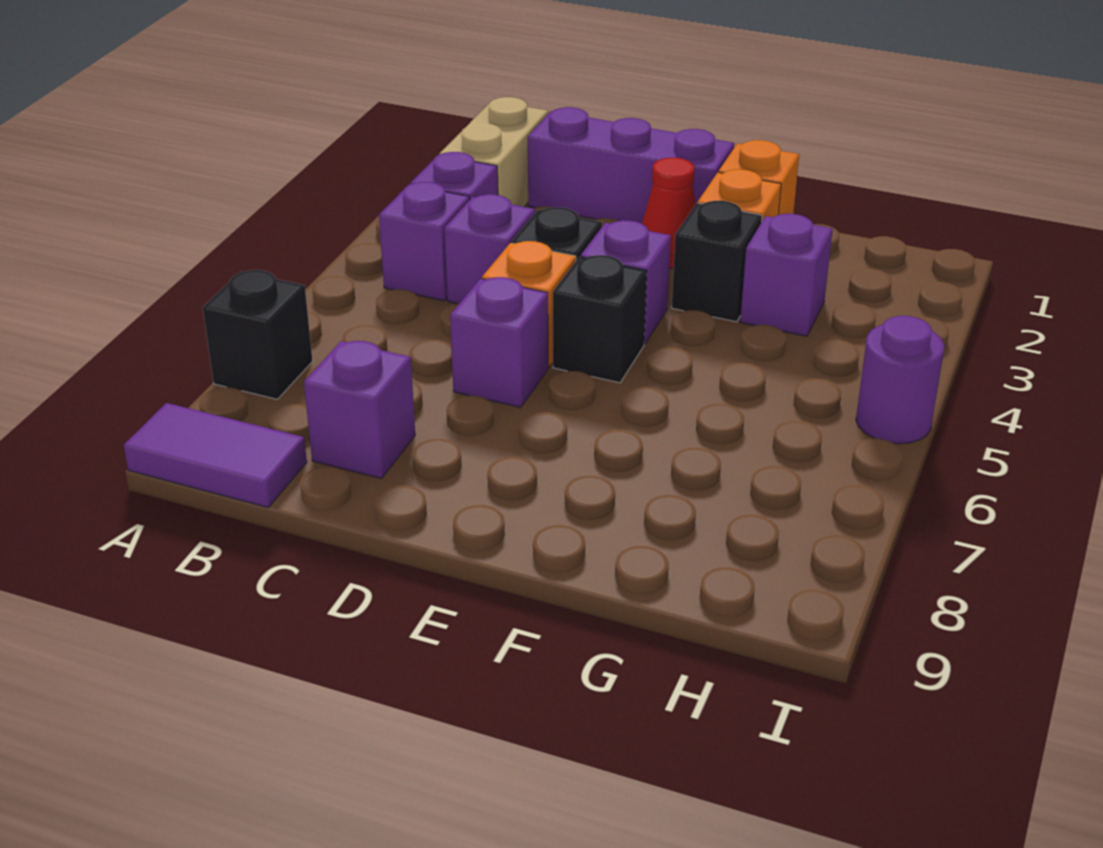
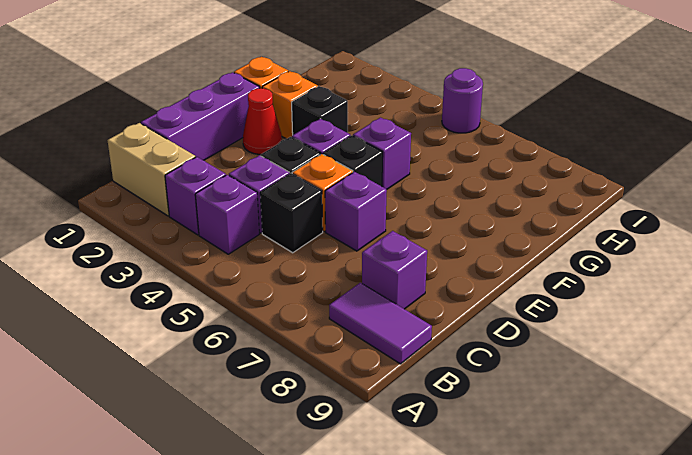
black brick A7 level 1 -> black brick C5 level 1
purple tile A9:B9 level 1 -> purple tile B8:B9 level 1
purple brick G3 level 1 -> purple brick F5 level 1

